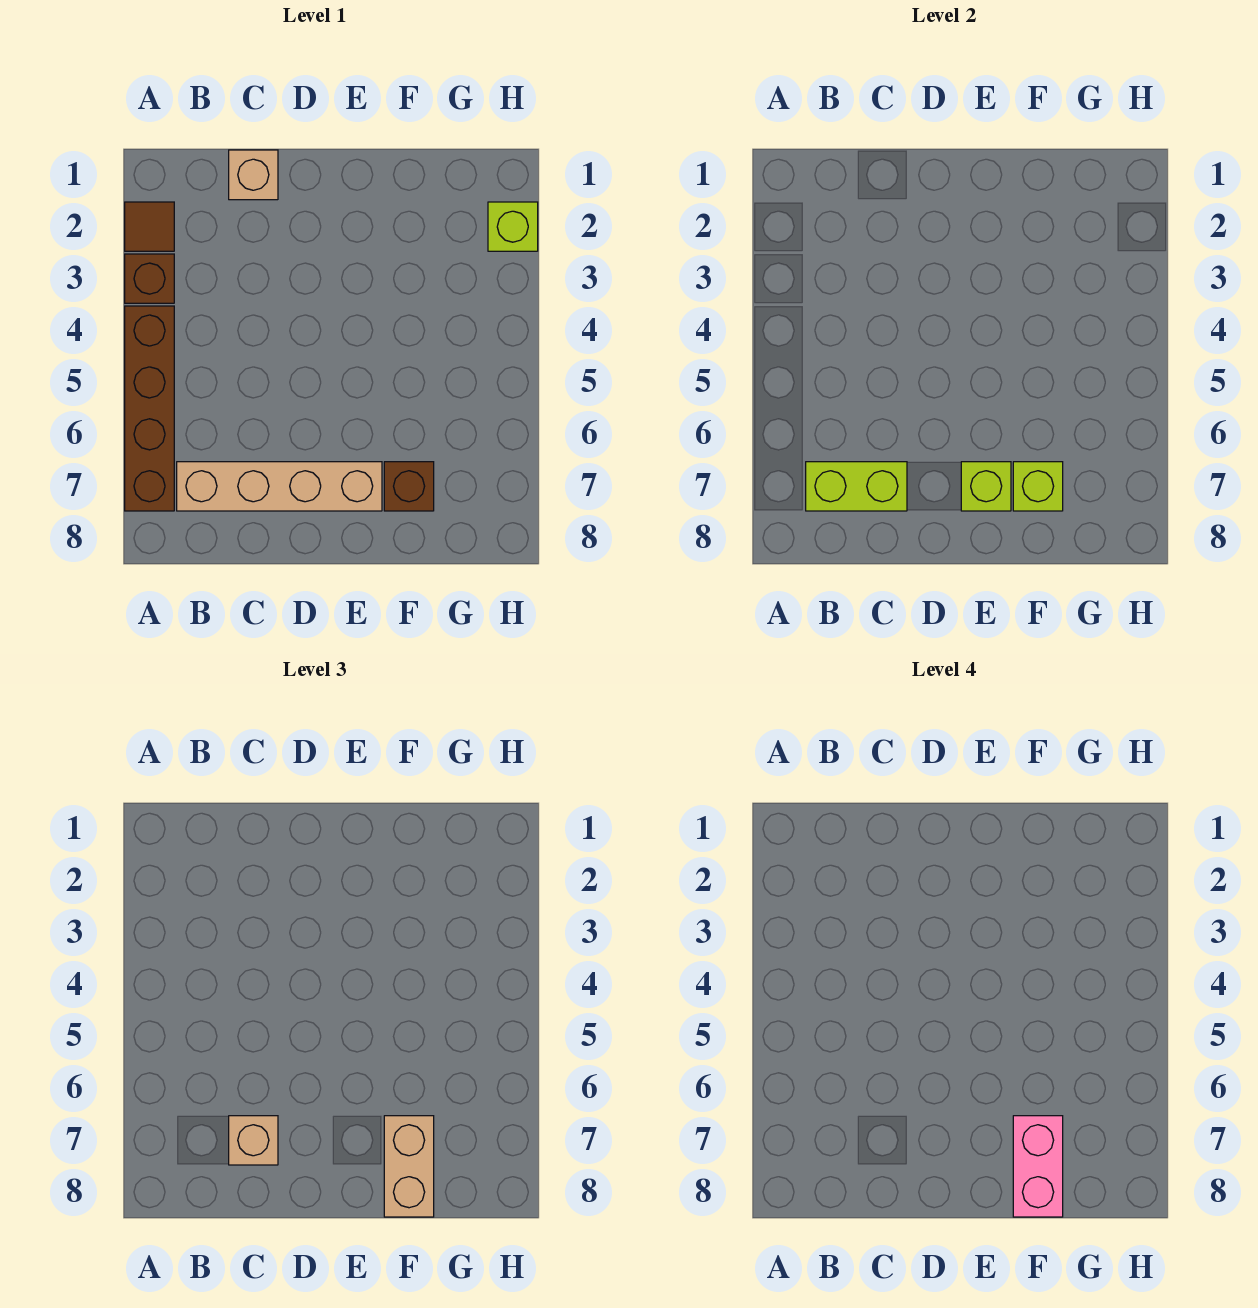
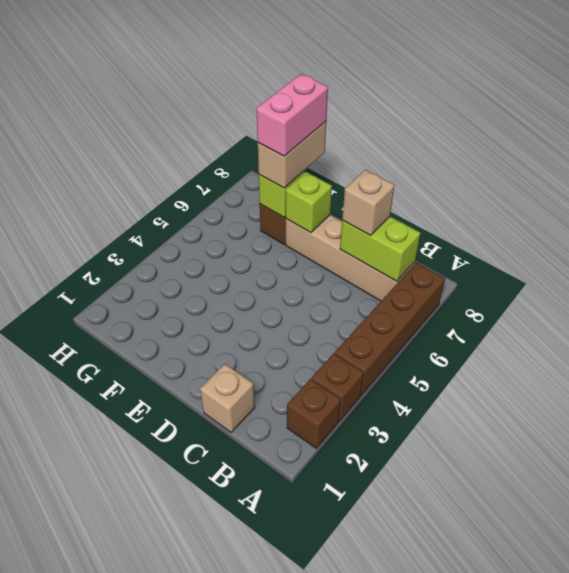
brown tile A2 level 1 -> brown brick A2 level 1
lime brick H2 level 1 -> none

